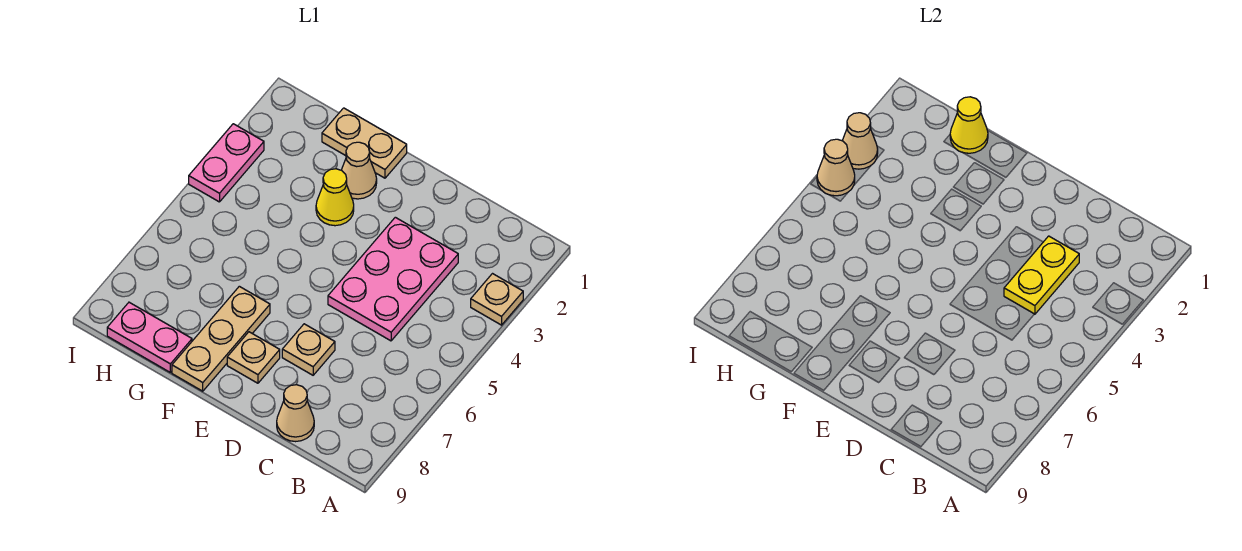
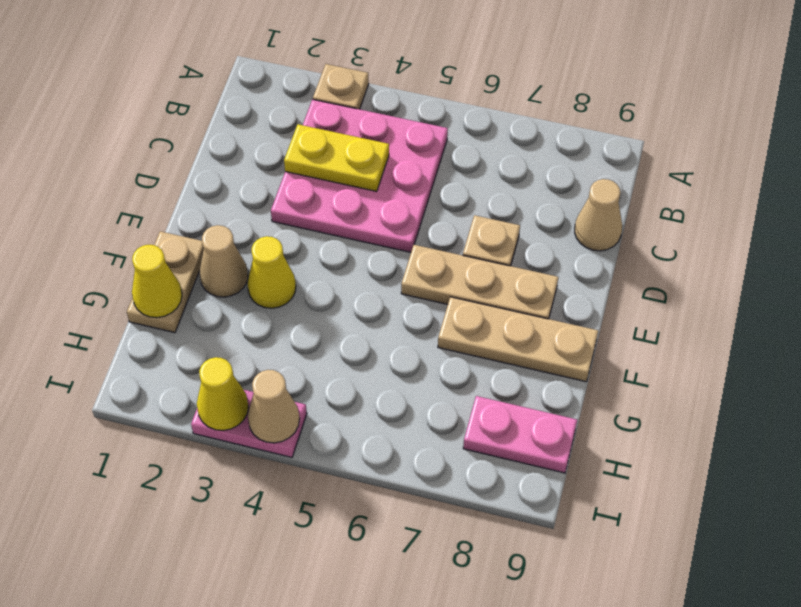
pink plate C3:D5 level 1 -> pink plate B3:D5 level 1
tan plate E8 level 1 -> tan plate E6:E8 level 1
pink plate G9:H9 level 1 -> pink plate H8:H9 level 1
tan cone I3 level 2 -> yellow cone I3 level 2

